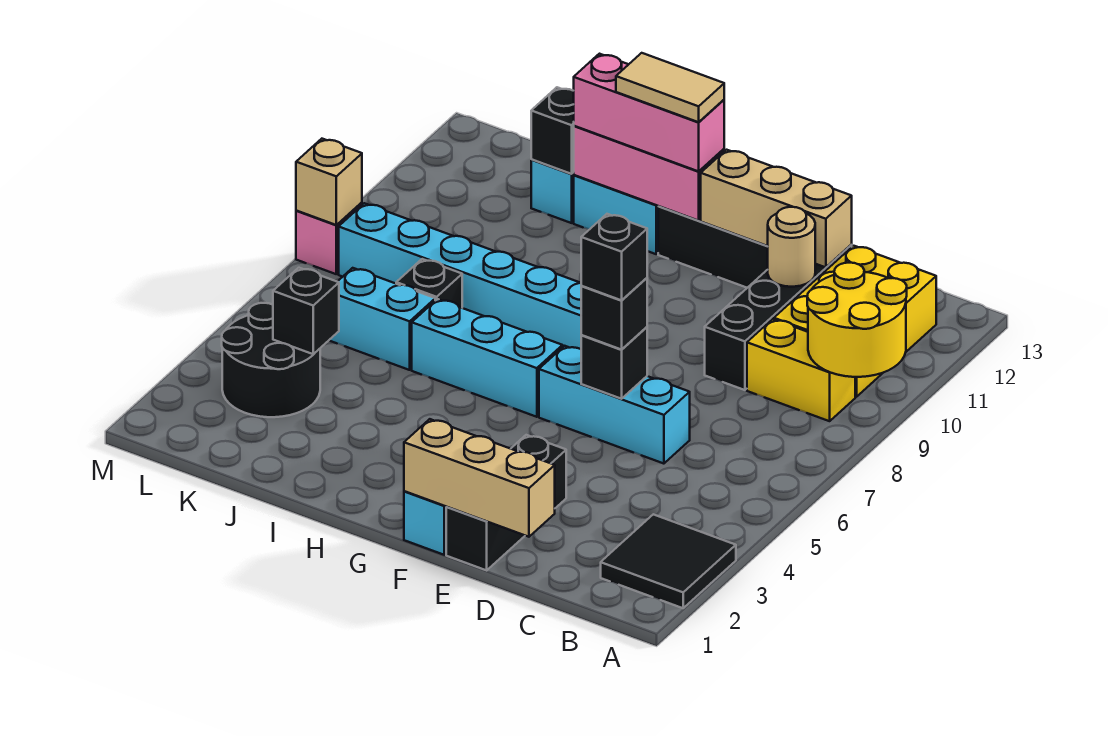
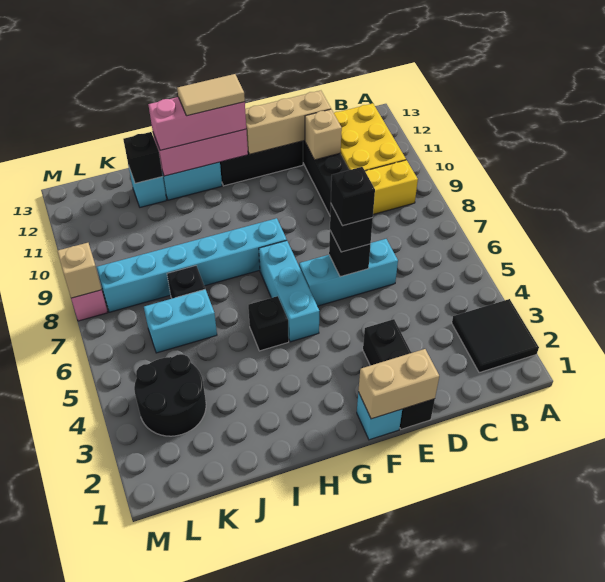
yellow round brick A9:B10 level 2 -> none
tan brick D1:F1 level 2 -> tan brick E1:F1 level 2
tan round brick D11 level 2 -> tan brick D11 level 2
cyan brick G6:I6 level 1 -> cyan brick G5:G7 level 1
black brick K4 level 2 -> black brick H5 level 1

